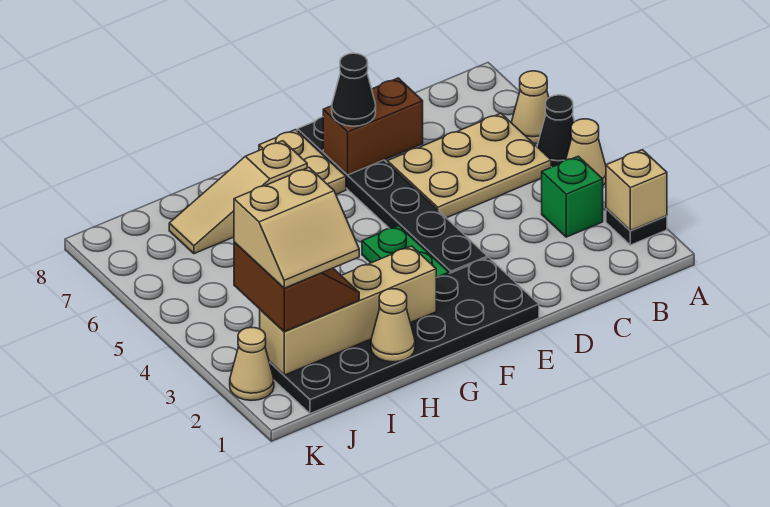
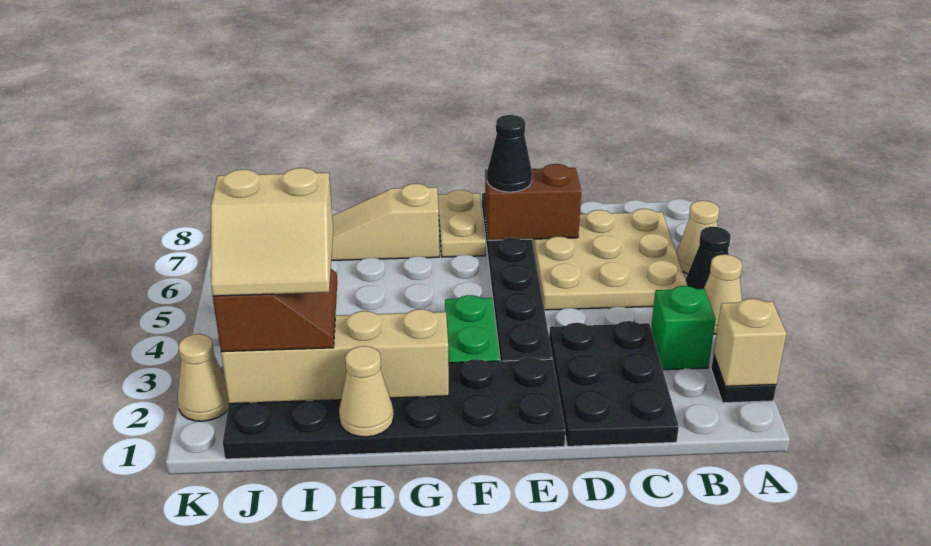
tan plate B5:D6 level 1 -> tan plate B5:D7 level 1
none -> black plate C1:D3 level 1

